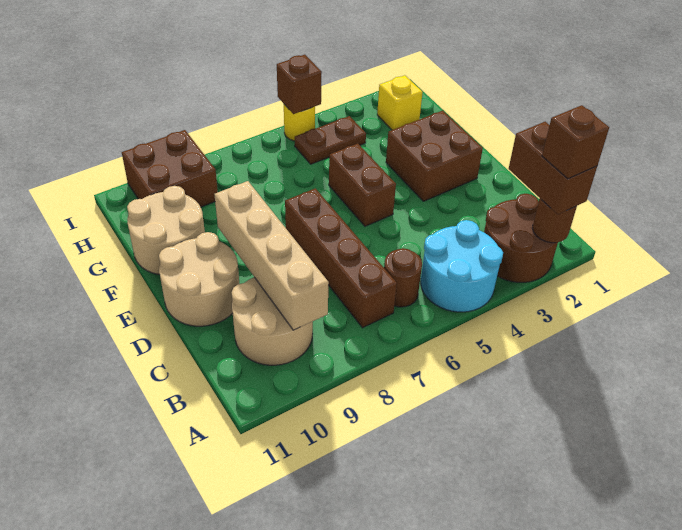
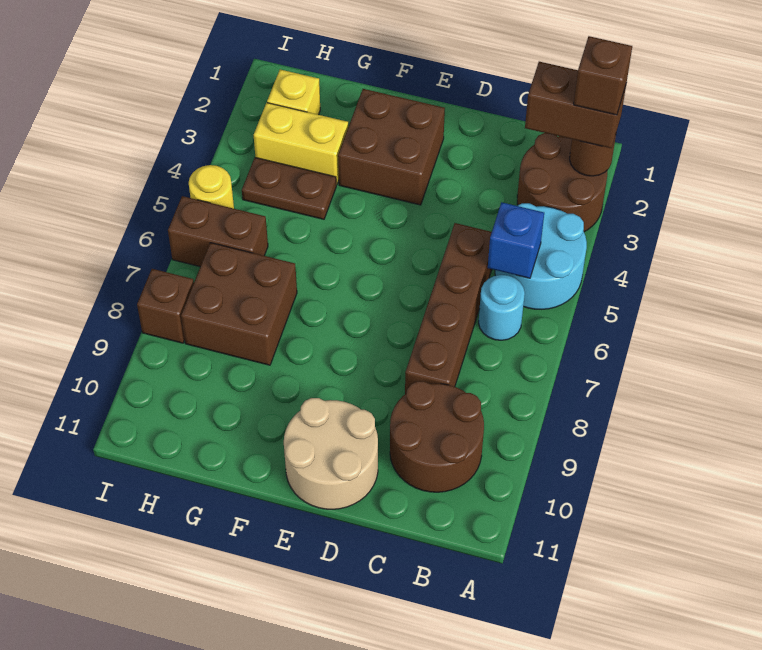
none -> blue brick B5 level 2
brown round brick B6 level 1 -> cyan round brick B6 level 1
brown brick B7:E7 level 1 -> brown brick C5:C8 level 1
tan round brick B9:C10 level 1 -> brown round brick B9:C10 level 1
tan brick B9:E9 level 2 -> none
brown brick E5:F5 level 1 -> brown brick H6:I6 level 1
tan round brick F10:G11 level 1 -> none
none -> yellow brick G3:H3 level 1
brown plate H4:H5 level 1 -> brown plate G4:H4 level 1
brown brick H9:I10 level 1 -> brown brick G7:H8 level 1
brown brick I5 level 2 -> brown brick I8 level 1

